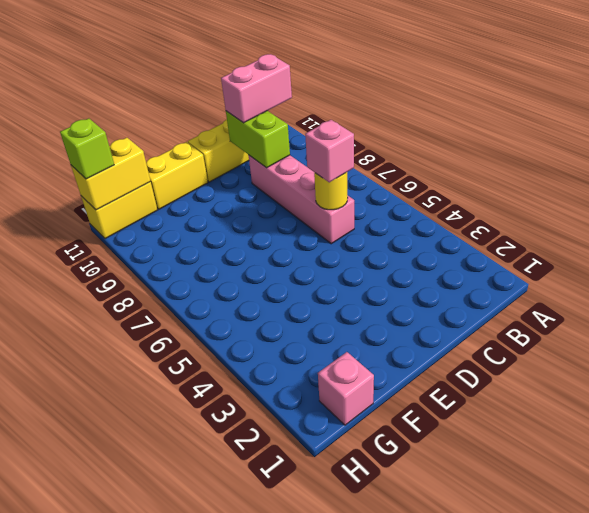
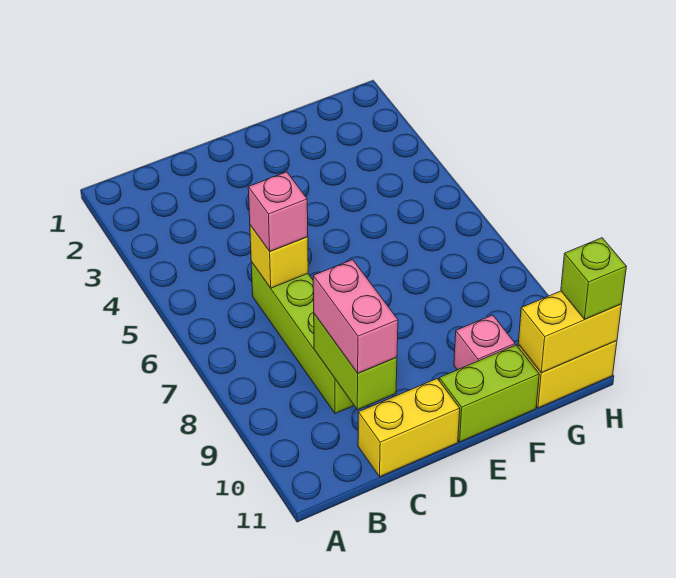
pink brick B10:C10 level 3 -> pink brick C9:C10 level 3
pink brick C6:C9 level 1 -> lime brick C6:C9 level 1
yellow round brick C6 level 2 -> yellow brick C6 level 2
yellow brick E11:F11 level 1 -> lime brick E11:F11 level 1
pink brick G1 level 1 -> pink brick F10 level 1

